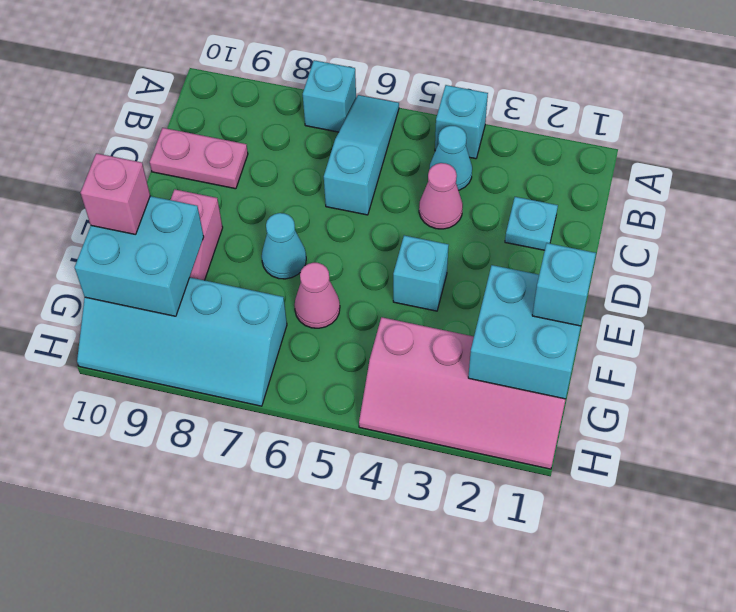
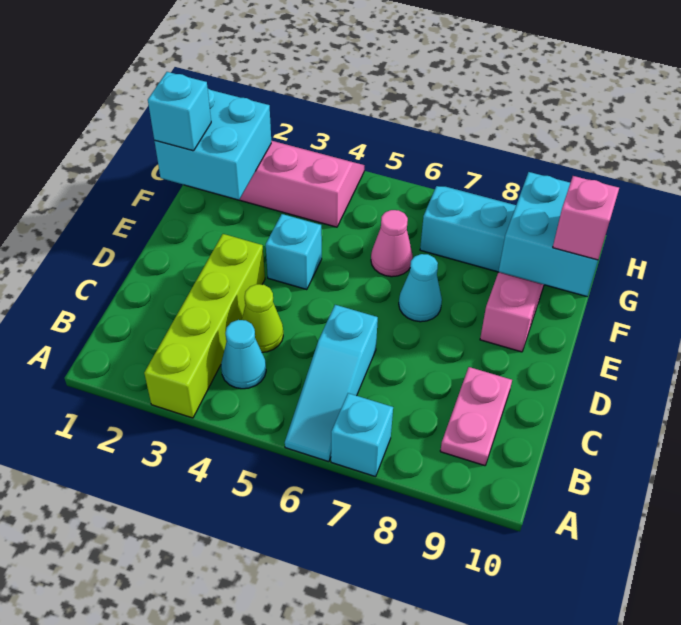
none -> lime brick A3:D3 level 1
cyan brick A4 level 1 -> none
cyan plate C2 level 1 -> none
pink cone C4 level 1 -> lime cone C4 level 1
pink plate C9:C10 level 1 -> pink plate B9:C9 level 1

